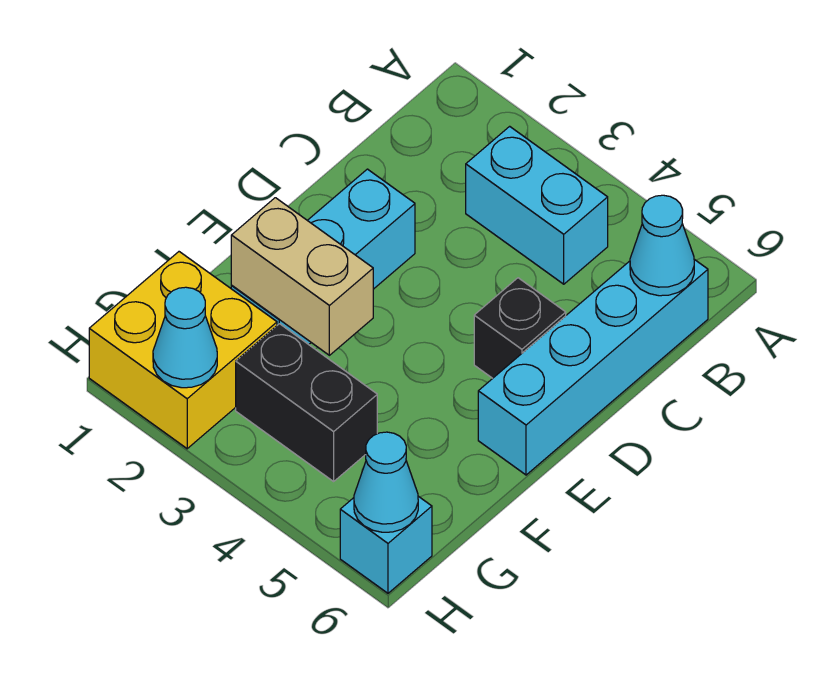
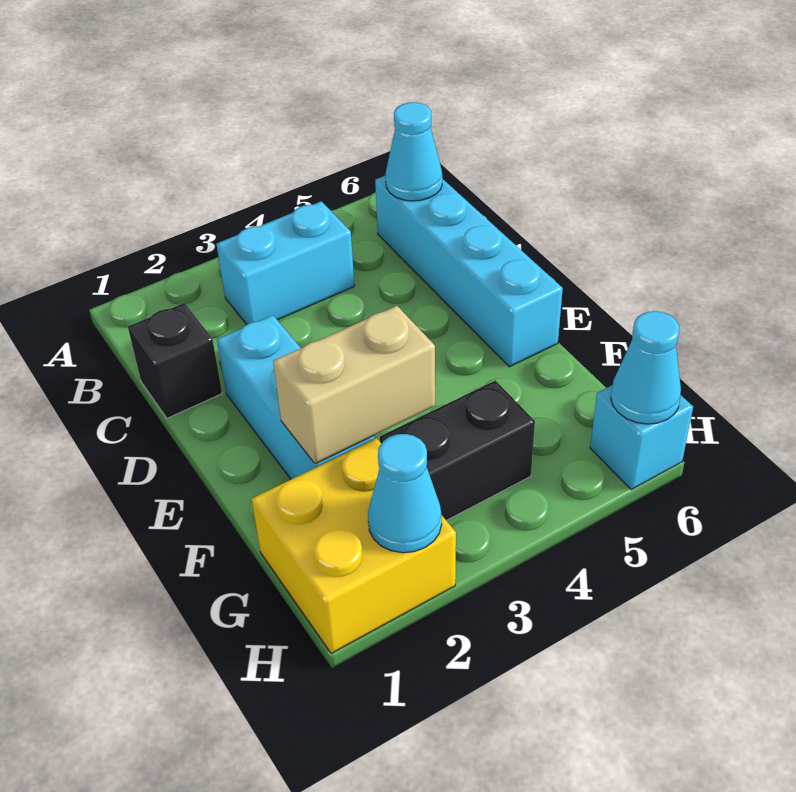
black brick D5 level 1 -> black brick C1 level 1

